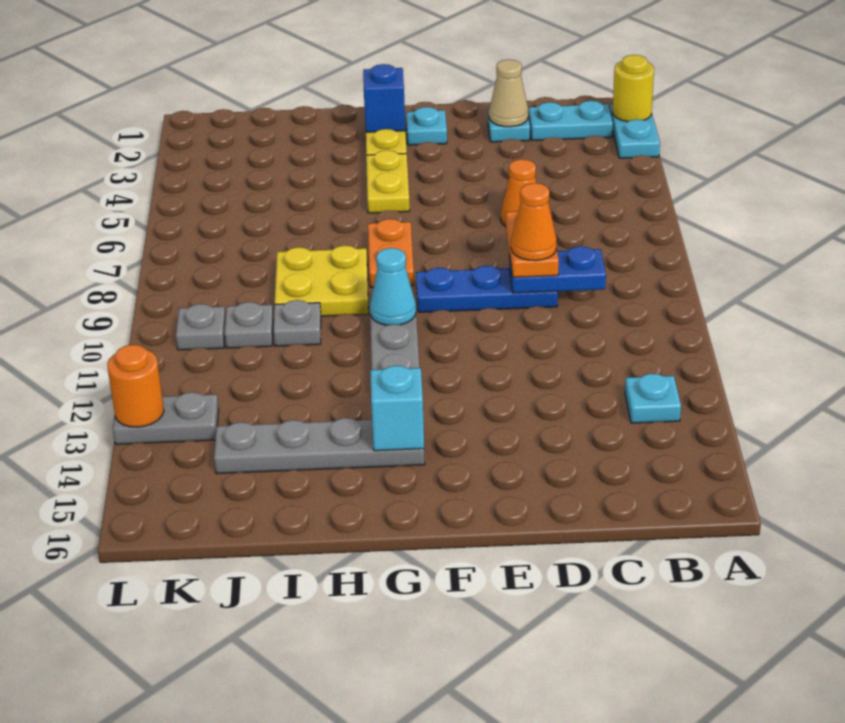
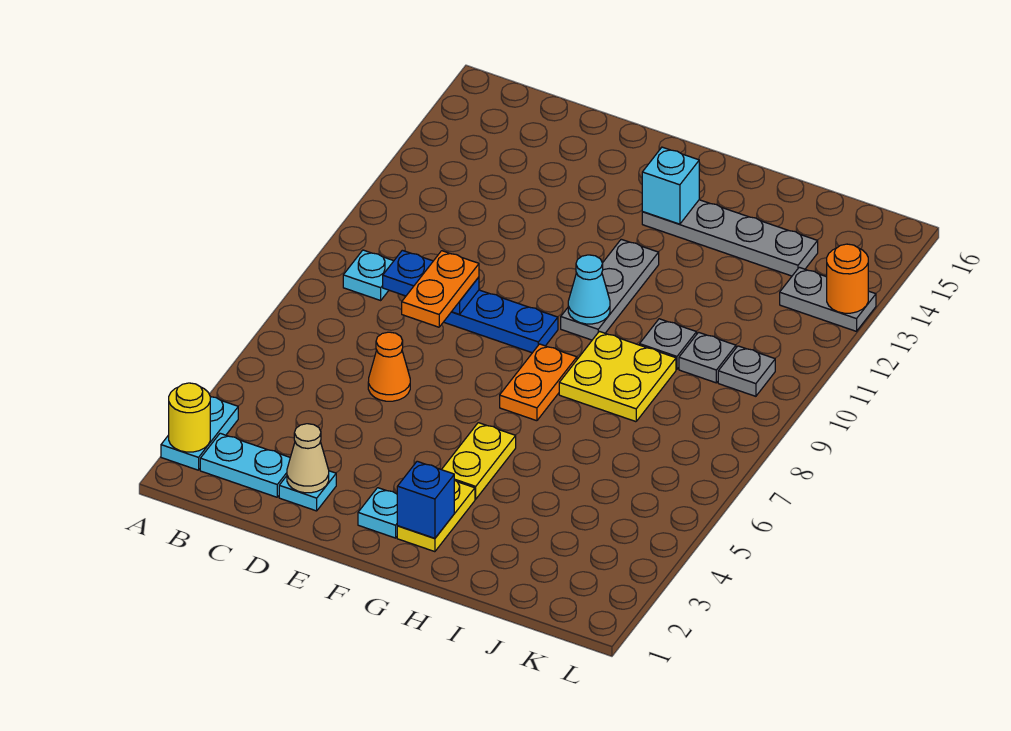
cyan plate B13 level 1 -> cyan plate B9 level 1
orange cone D9 level 4 -> none

